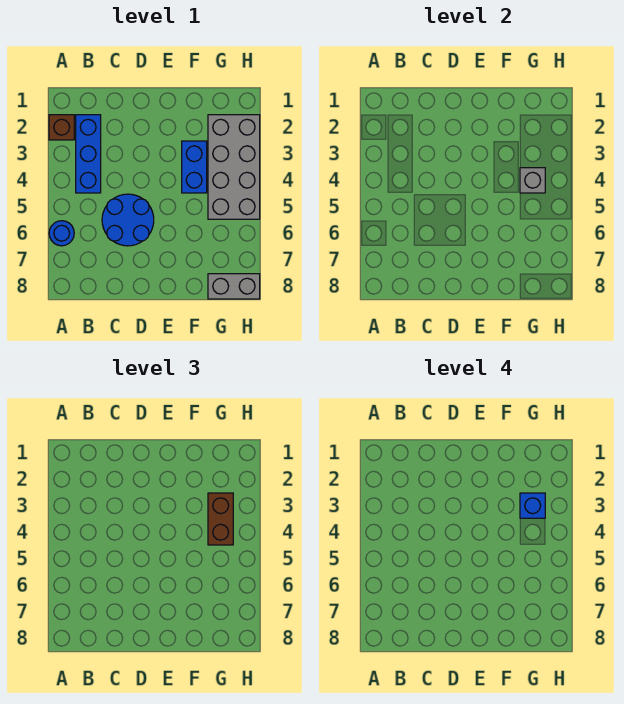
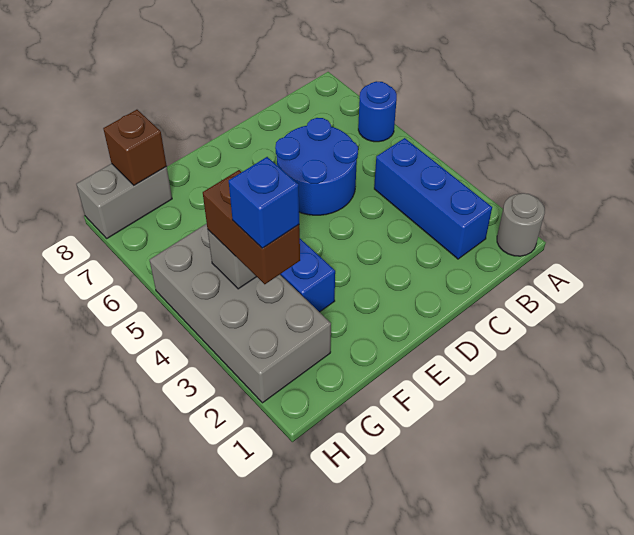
none -> grey round brick A1 level 1
brown brick A2 level 1 -> brown brick G8 level 2

